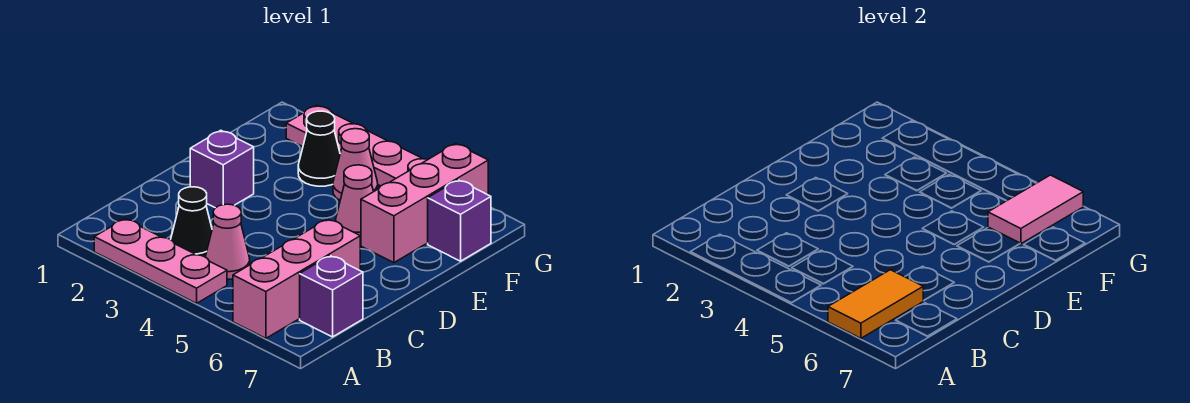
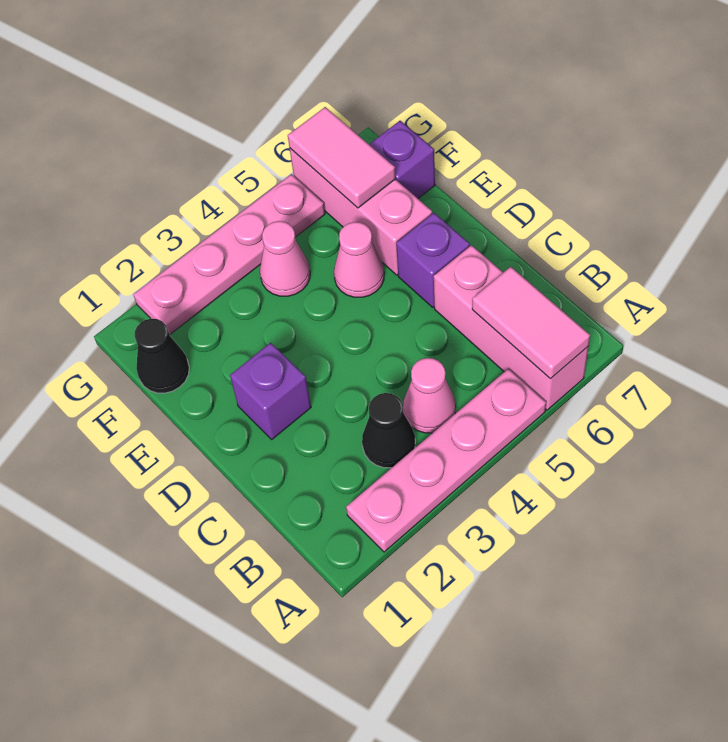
pink plate A2:A4 level 1 -> pink plate A2:A5 level 1
orange tile A6:B6 level 2 -> pink tile A6:B6 level 2
purple brick B7 level 1 -> purple brick D6 level 1
black cone F3 level 1 -> black cone F1 level 1

